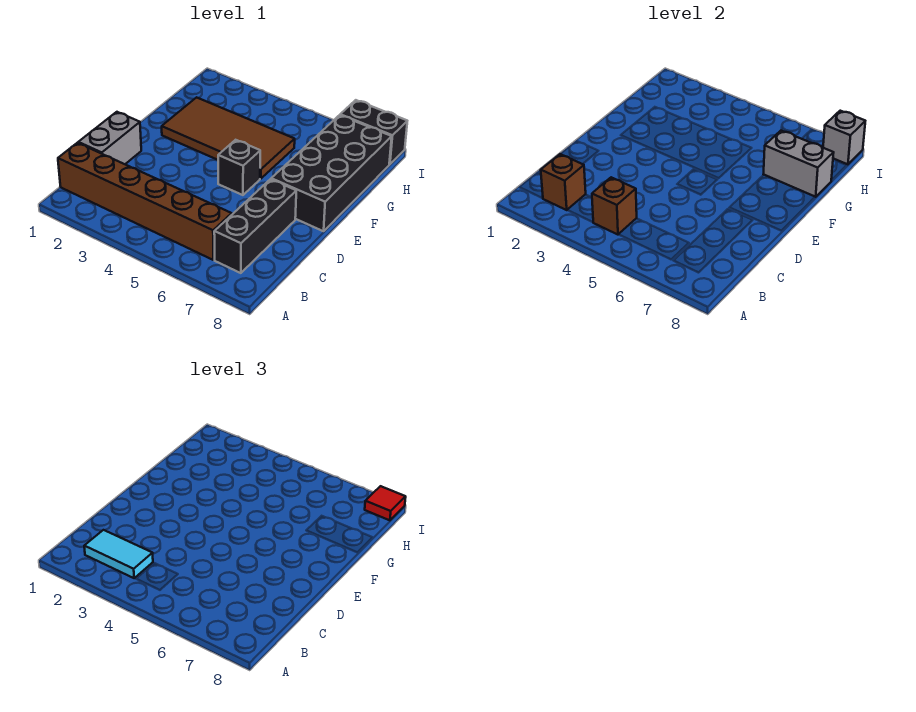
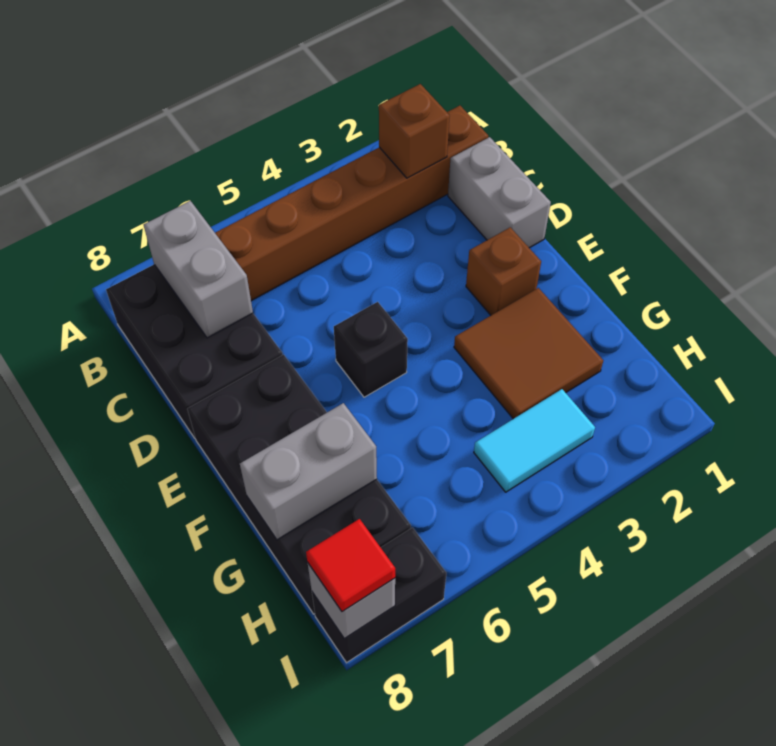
cyan tile B2:B3 level 3 -> cyan tile H3:H4 level 1
brown brick B4 level 2 -> brown brick E2 level 1
black brick B7:D7 level 1 -> black brick B7:D8 level 1
none -> grey brick B7:C7 level 2
brown tile F2:G5 level 1 -> brown tile F2:G3 level 1

